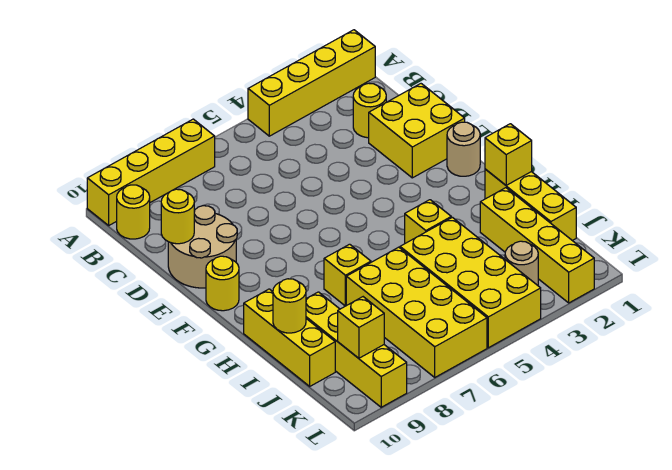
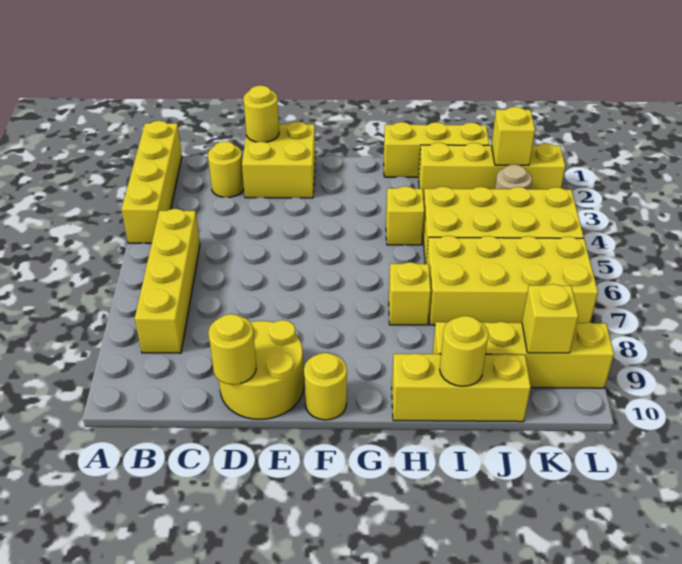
yellow brick A7:A10 level 1 -> yellow brick B5:B8 level 1
yellow round brick B10 level 1 -> yellow round brick D1 level 2
tan round brick D9:E10 level 1 -> yellow round brick D9:E10 level 1
tan round brick F1 level 1 -> none
yellow brick H1 level 2 -> yellow brick K2 level 2

